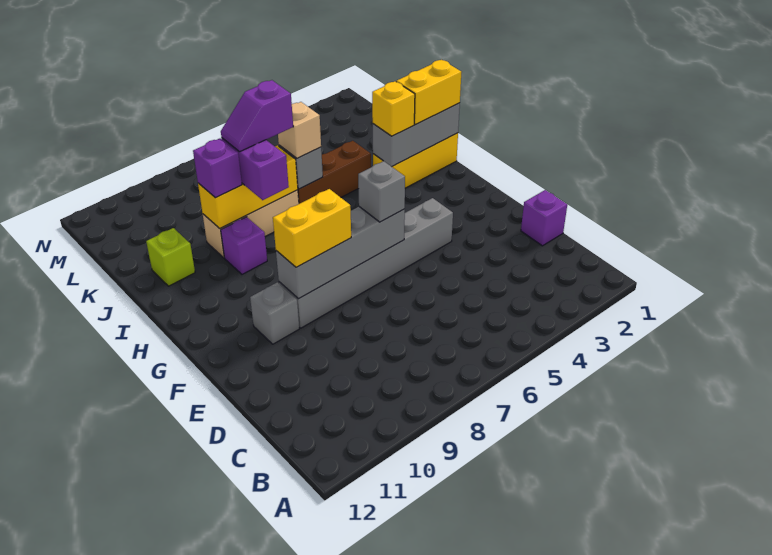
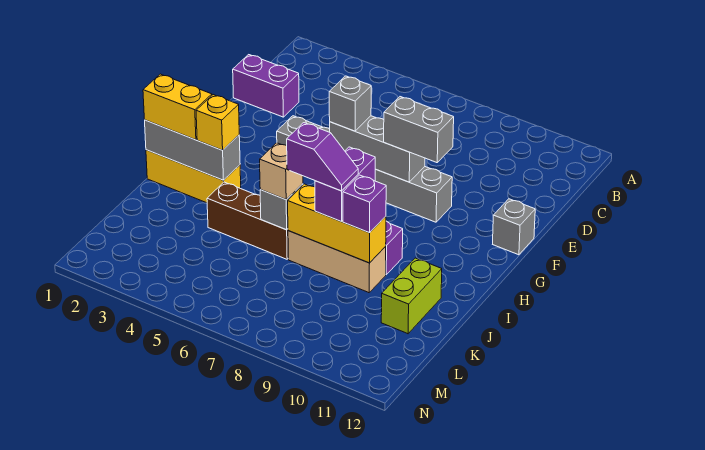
purple brick D1 level 1 -> purple brick D1:D2 level 1
grey brick F6:F9 level 2 -> grey brick F6:F8 level 2
yellow brick F8:F9 level 3 -> grey brick F8:F9 level 3
grey brick F10 level 1 -> grey brick F12 level 1
lime brick J11 level 1 -> lime brick J11:K11 level 1

